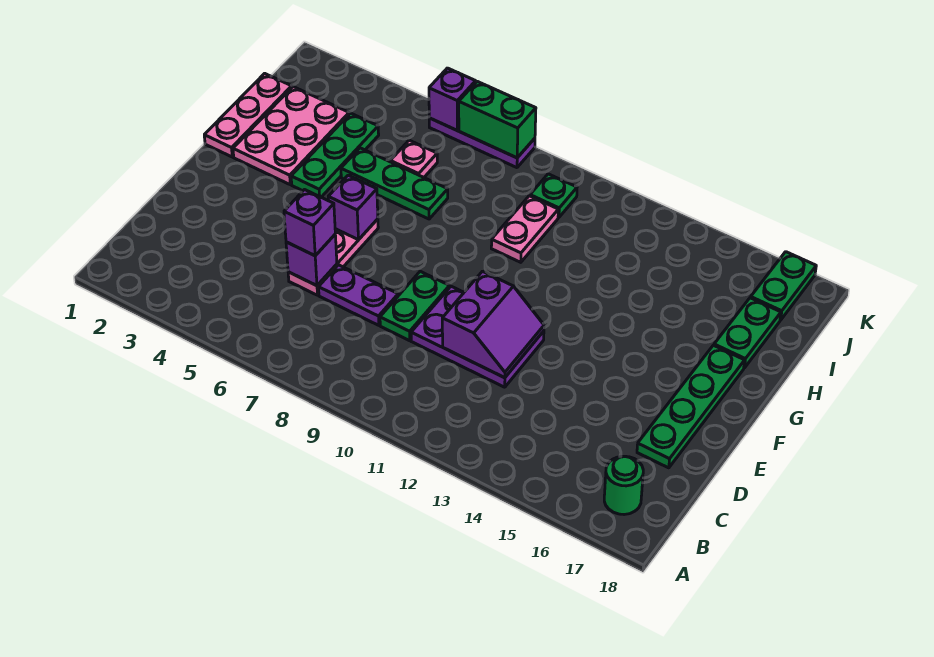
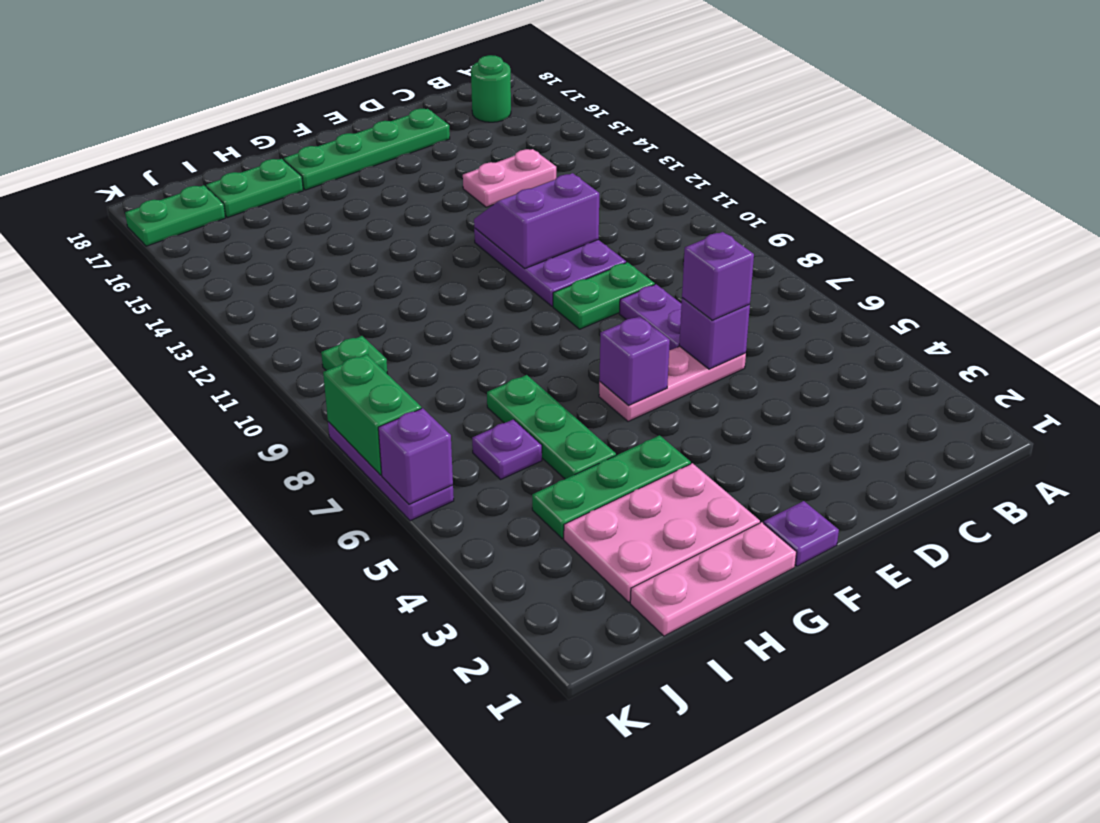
none -> purple plate F1 level 1
pink plate H10:I10 level 1 -> pink plate C14:D14 level 1
pink plate I6 level 1 -> purple plate I6 level 1

